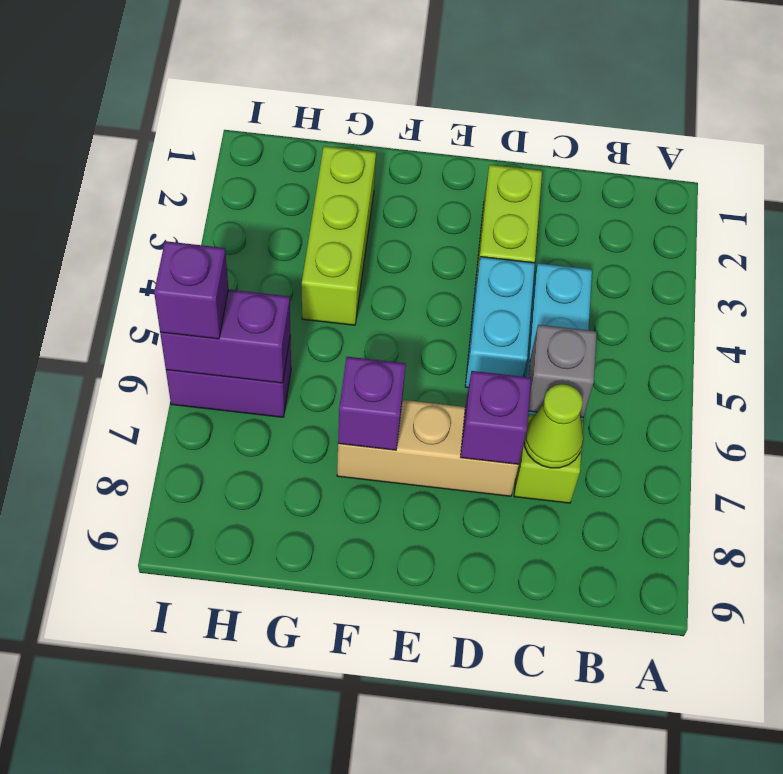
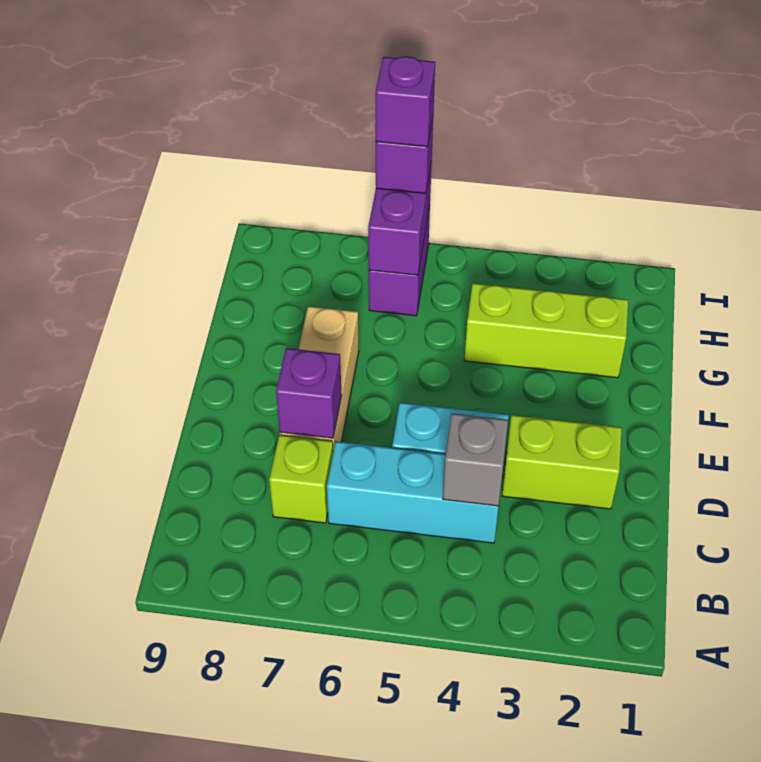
grey brick C6 level 2 -> grey brick C4 level 2
lime cone C7 level 2 -> none
purple brick F7 level 2 -> purple brick I6 level 4

